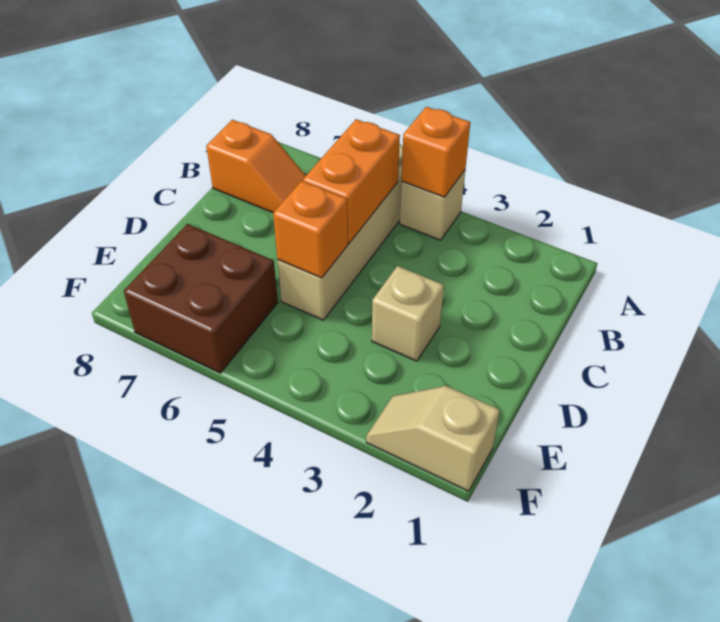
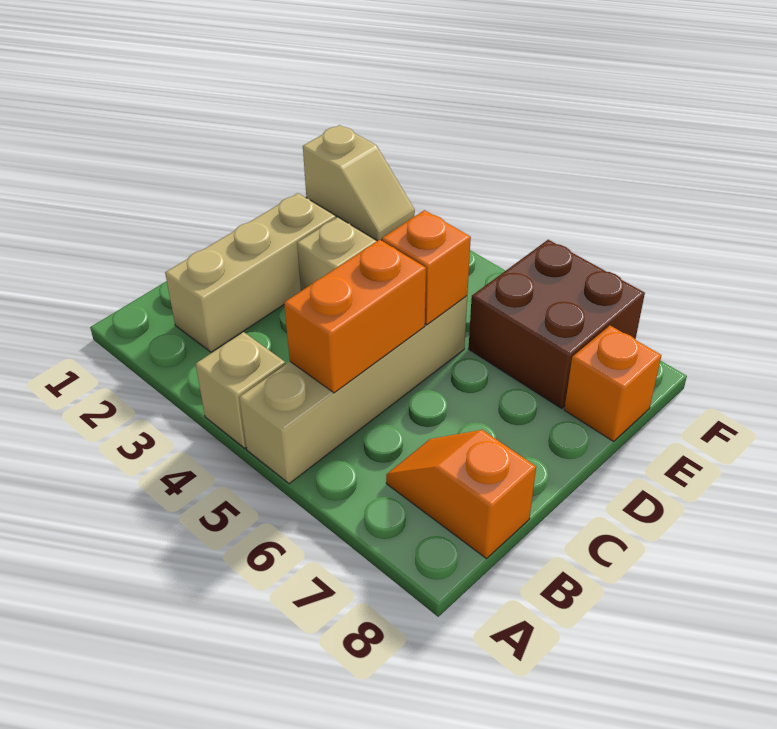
orange brick A4 level 2 -> orange brick E8 level 1
none -> tan brick B2:D2 level 1

